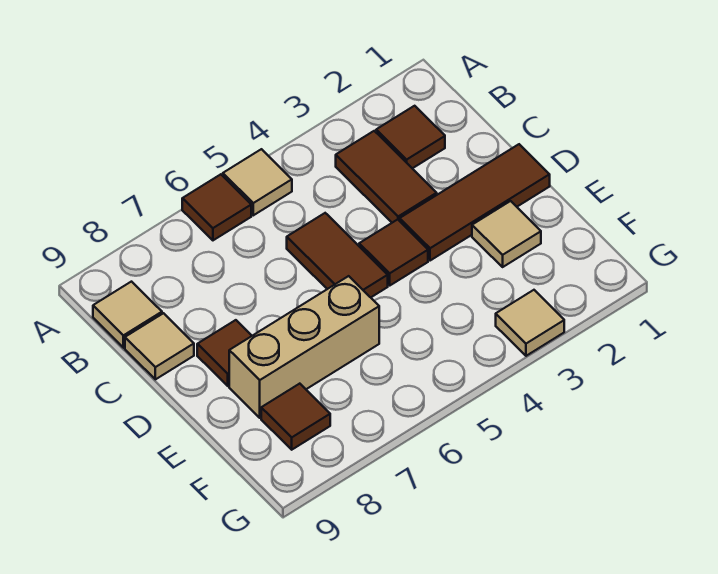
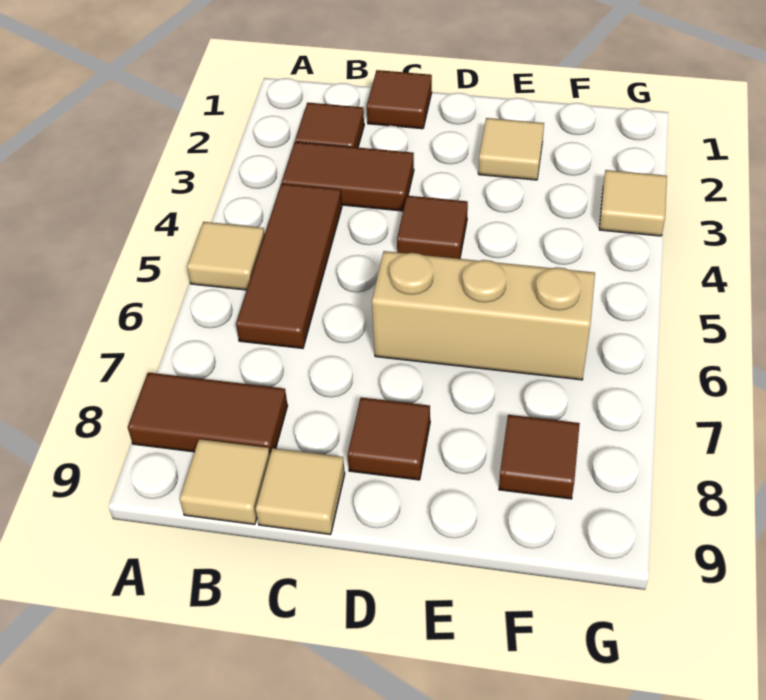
brown tile A6 level 1 -> brown tile C1 level 1
brown tile C5:D5 level 1 -> brown tile A8:B8 level 1
brown tile D1:D3 level 1 -> brown tile B4:B6 level 1
tan brick E6:E8 level 1 -> tan brick D6:F6 level 1

